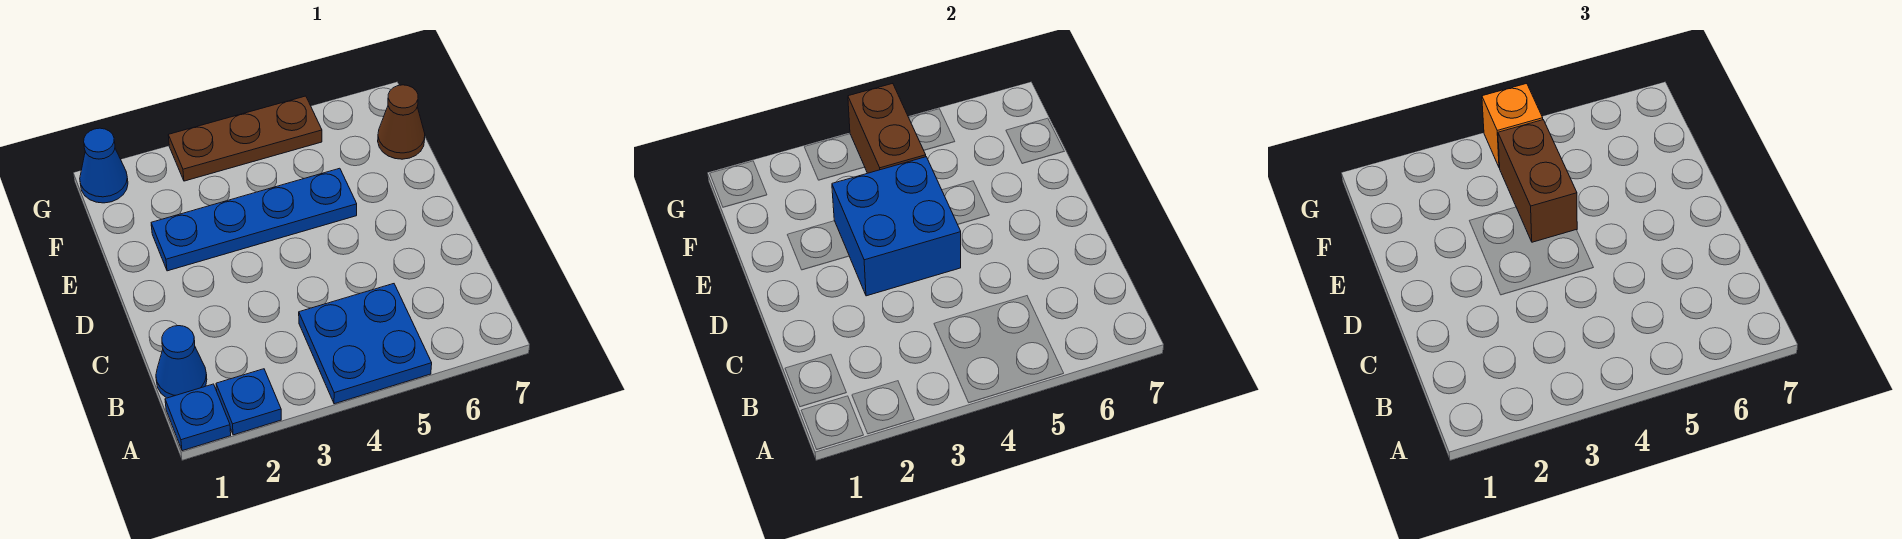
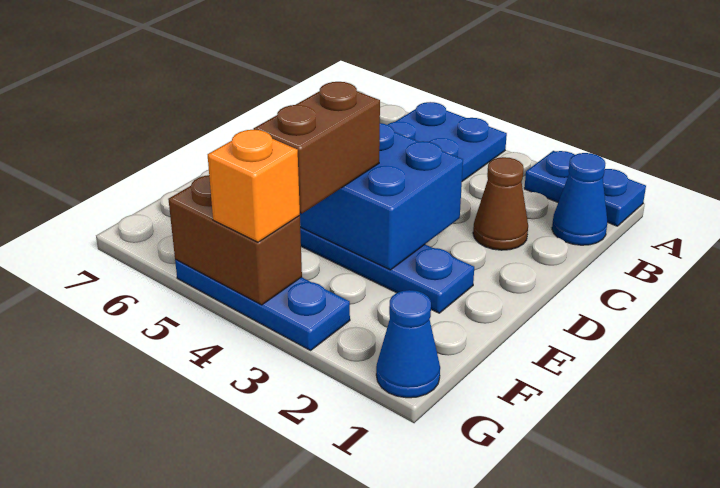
brown brick F4:G4 level 2 -> brown brick G4:G5 level 2
brown cone F7 level 1 -> brown cone C2 level 1
brown plate G3:G5 level 1 -> blue plate G3:G5 level 1

